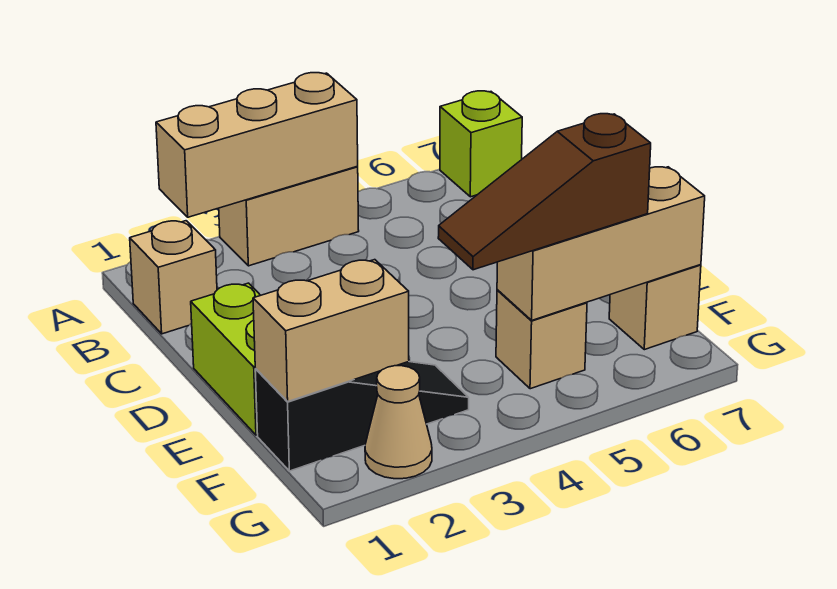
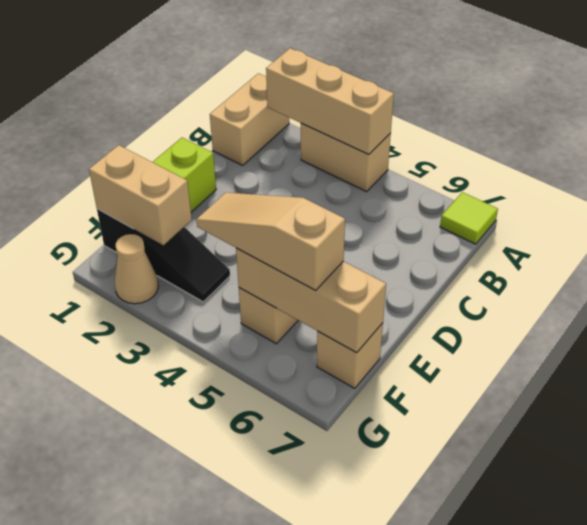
lime brick A7 level 1 -> lime tile A7 level 1
tan brick B1 level 1 -> tan brick A1:B1 level 1
brown slope F4:F6 level 3 top 6 -> tan slope F4:F6 level 3 top 6

